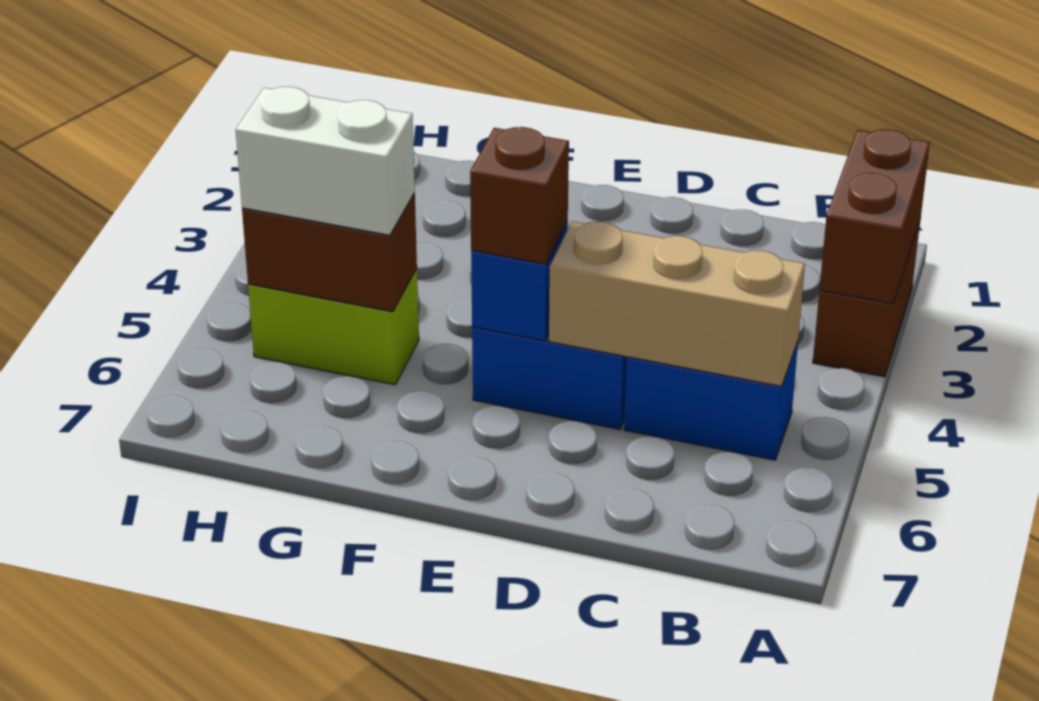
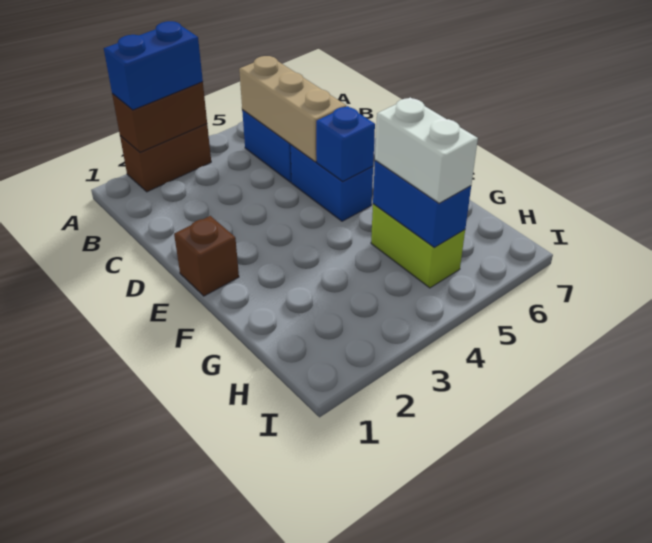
none -> blue brick A2:A3 level 3
brown brick E5 level 3 -> brown brick E1 level 1
brown brick G5:H5 level 2 -> blue brick G5:H5 level 2

